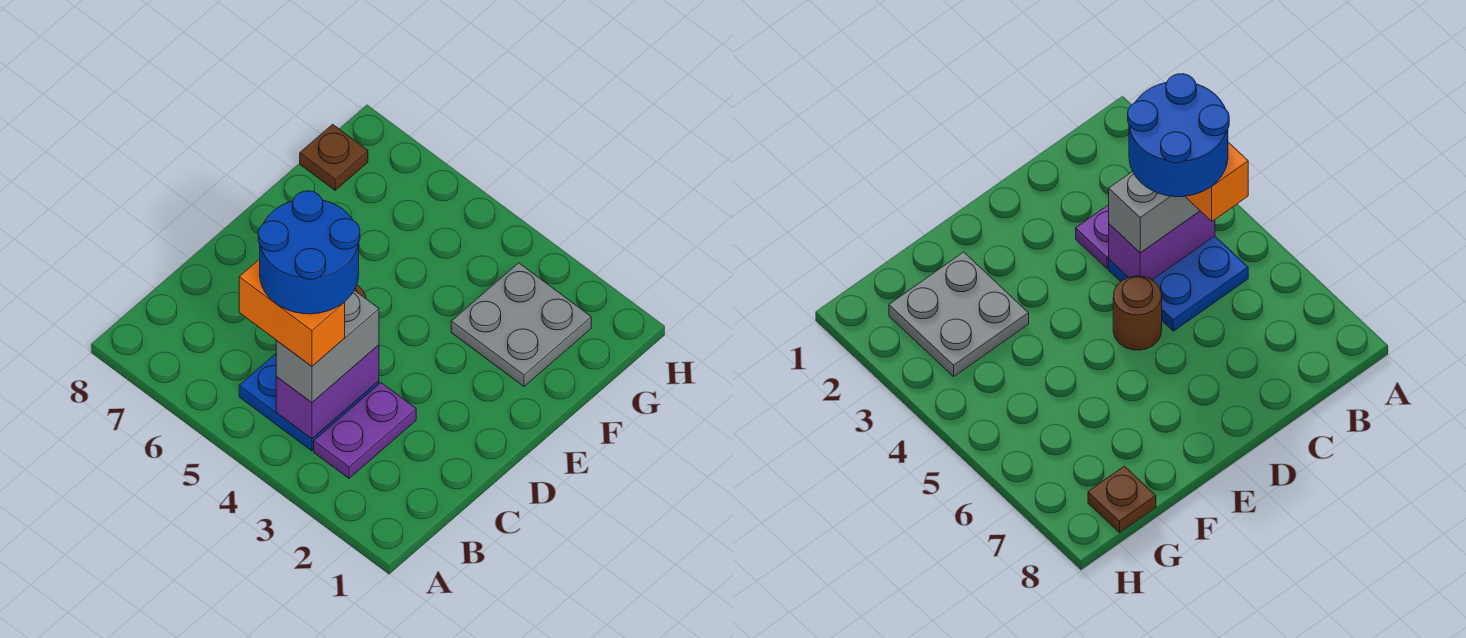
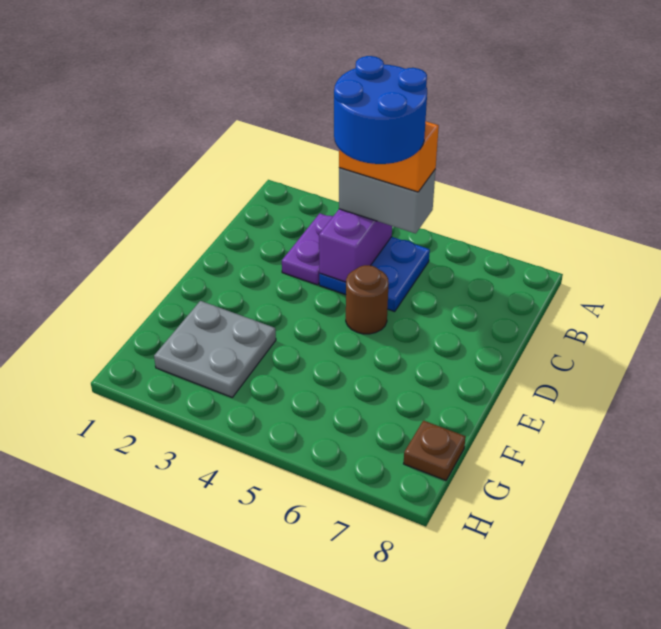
grey brick B4:C4 level 3 -> grey brick B4:B5 level 3

